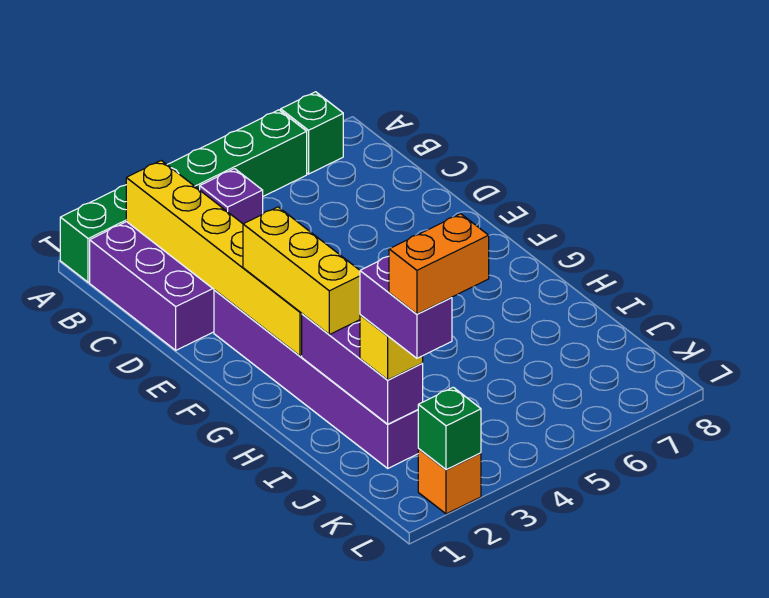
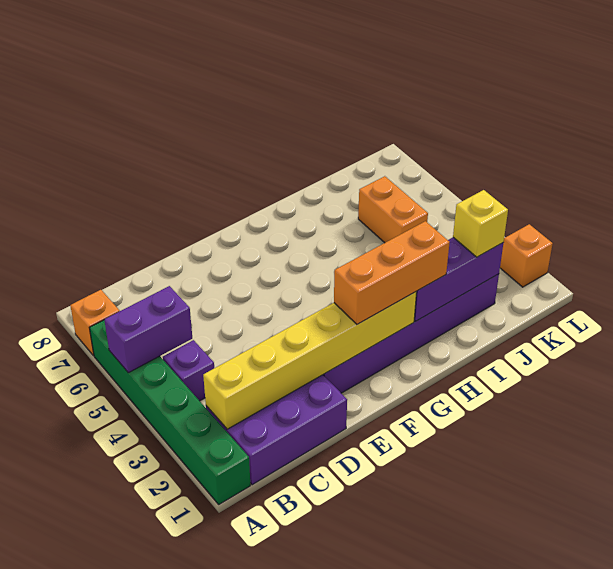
green brick A7 level 1 -> orange brick A7 level 1
yellow brick F2:H2 level 3 -> orange brick F2:H2 level 3
purple brick J2:K2 level 4 -> purple brick A5:B5 level 2
orange brick K2:K3 level 5 -> orange brick J5:J6 level 1
green brick L2 level 2 -> none

